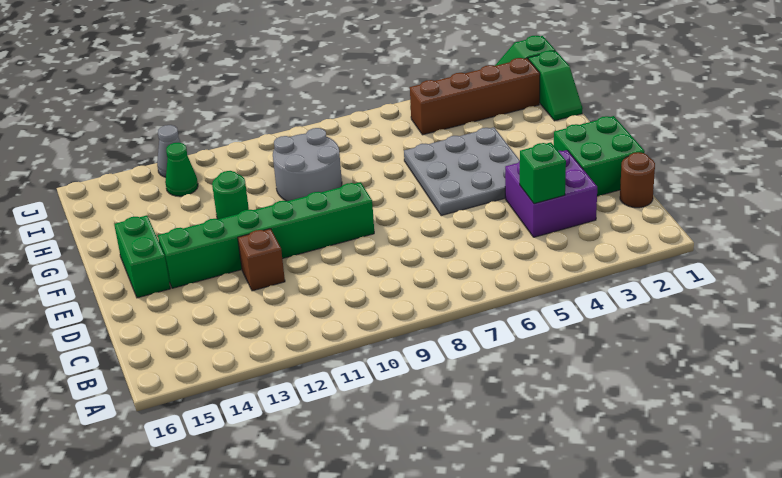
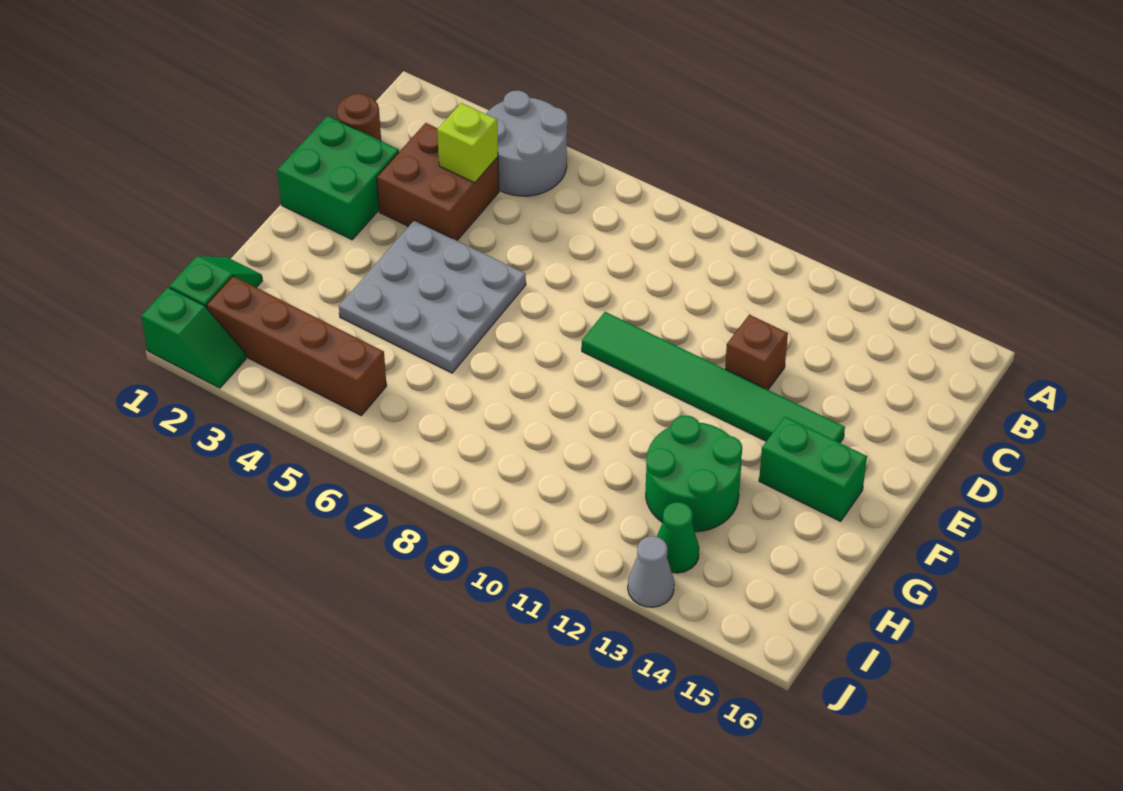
purple brick C3:D4 level 1 -> brown brick C3:D4 level 1
green brick C4 level 2 -> lime brick C4 level 2
green brick E9:E14 level 1 -> green tile E9:E14 level 1
green brick E15:F15 level 1 -> green brick F14:F15 level 1
grey round brick G9:H10 level 1 -> grey round brick A4:B5 level 1
green round brick G12 level 1 -> green round brick G12:H13 level 1

